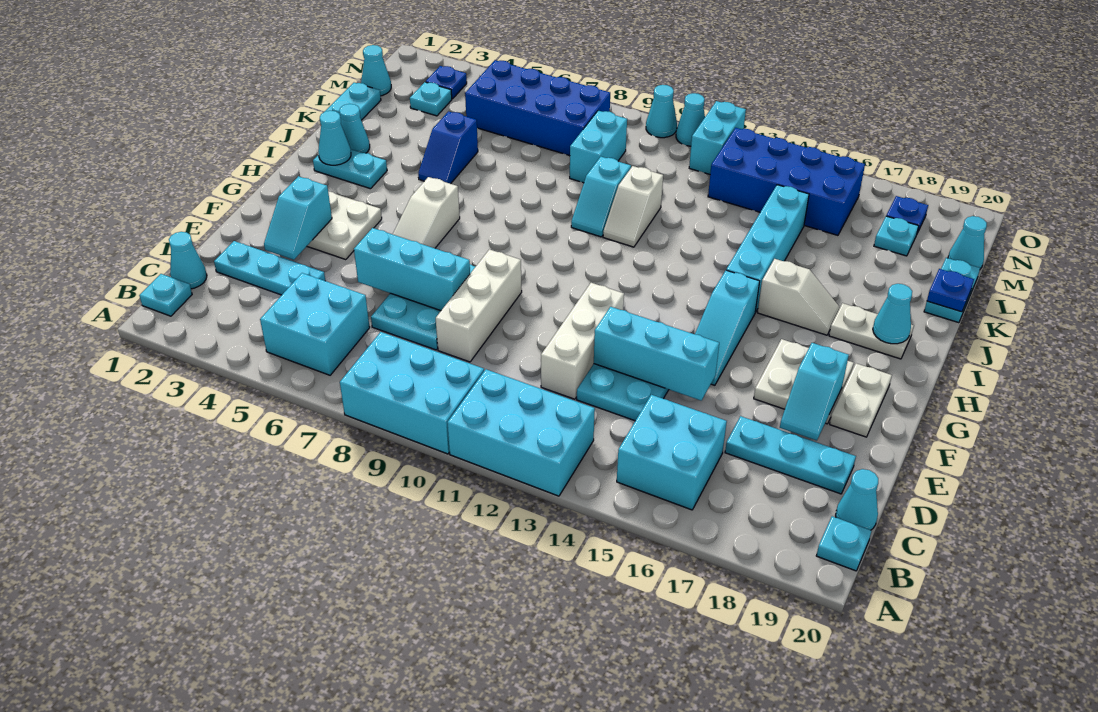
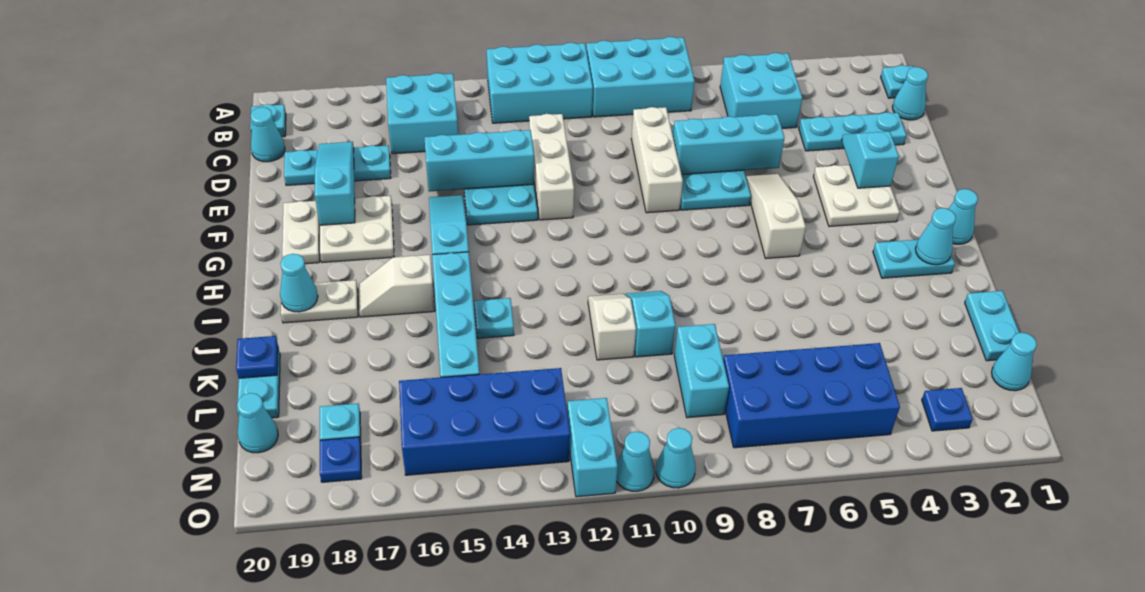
cyan slope E18:F18 level 2 top F -> cyan slope D18:F18 level 2 top F
cyan cone J2 level 1 -> cyan cone H1 level 1
blue slope J5:K5 level 1 top K -> none
cyan plate M3 level 1 -> cyan plate J14 level 1

